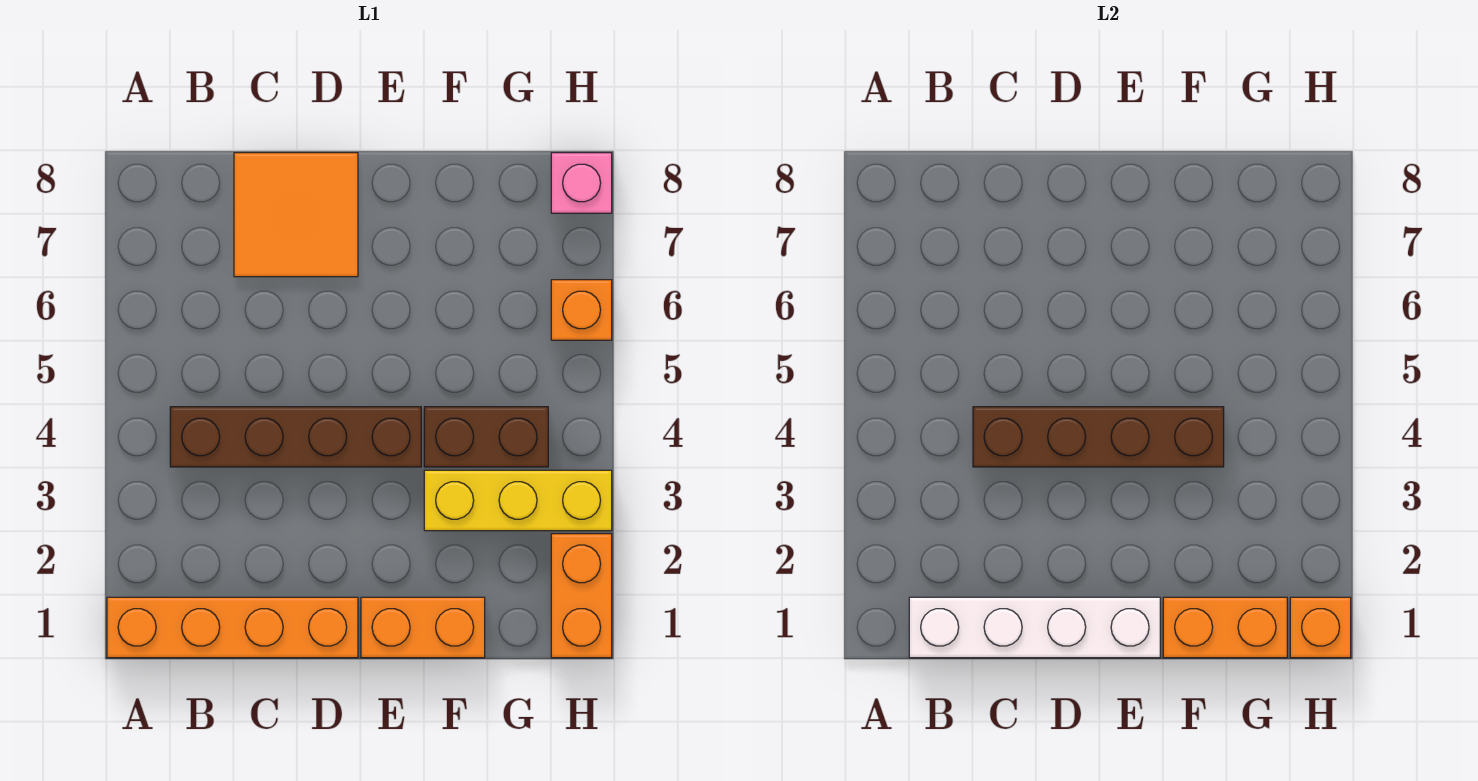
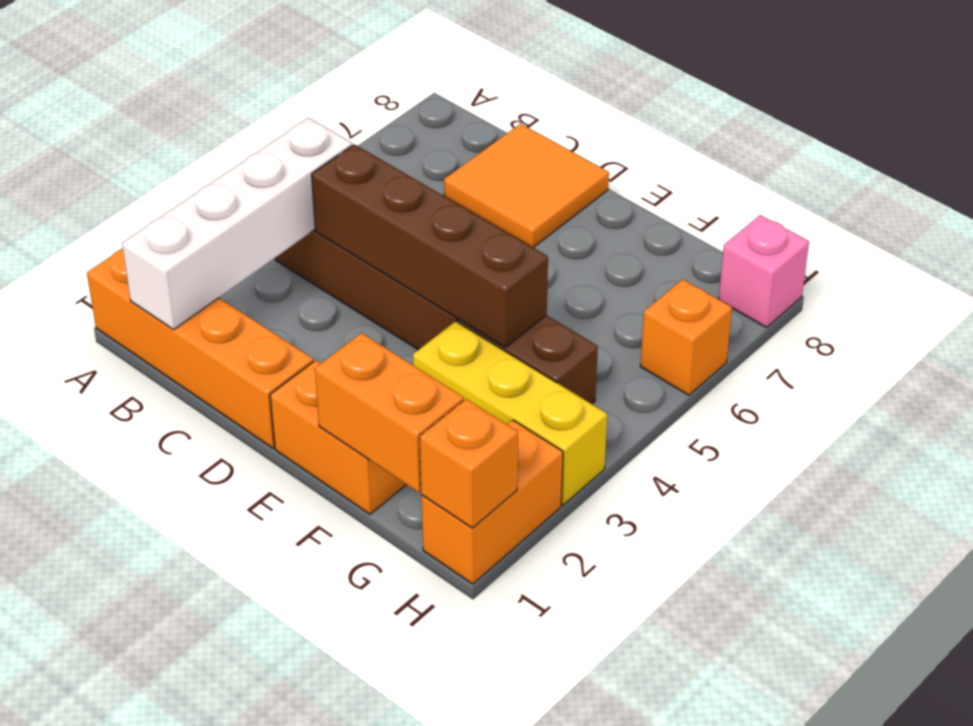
white brick B1:E1 level 2 -> white brick B1:B4 level 2

